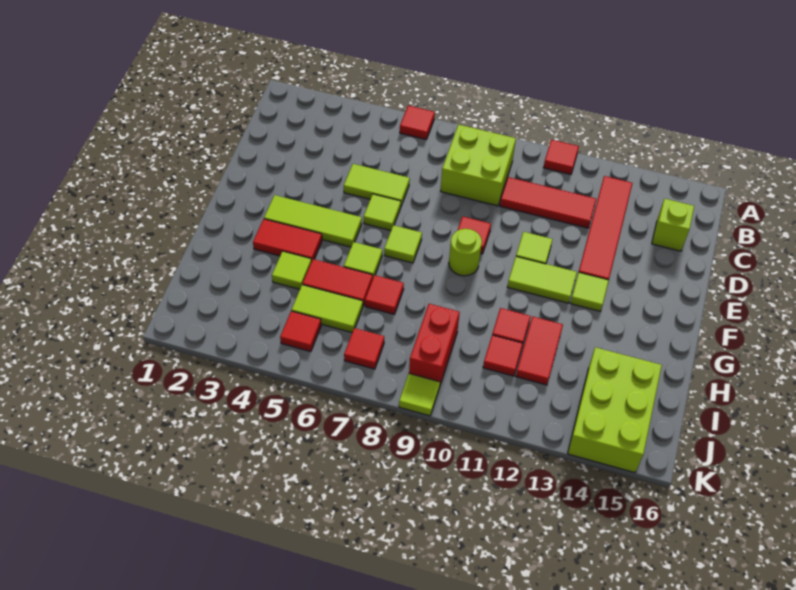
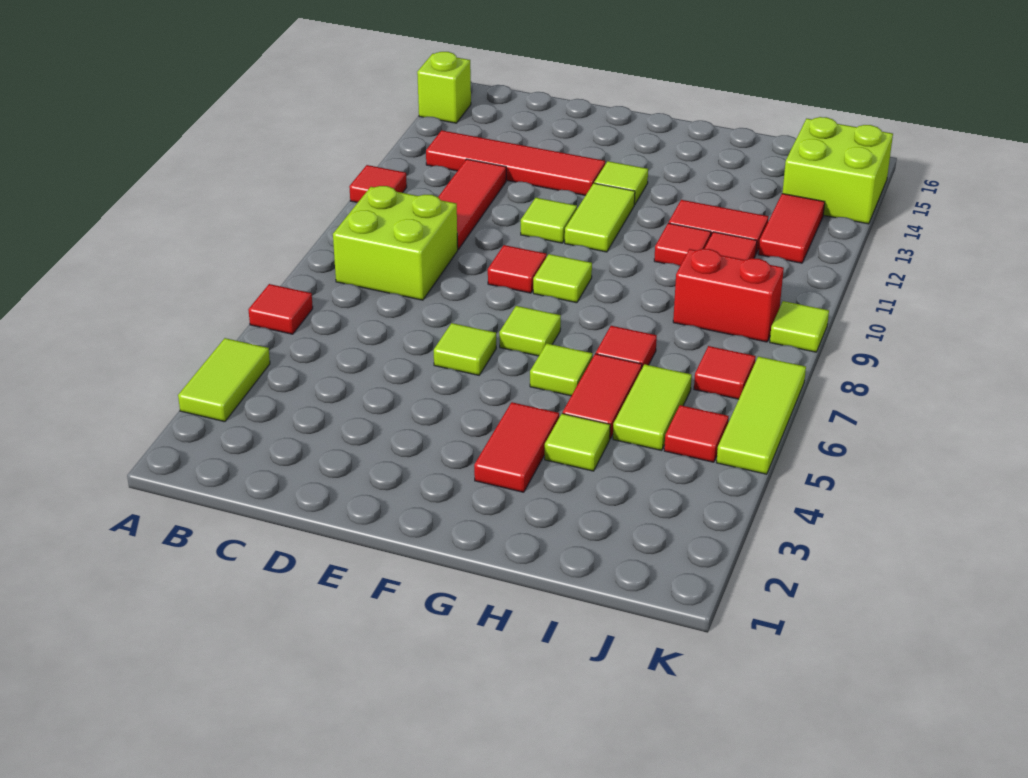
lime brick C15 level 1 -> lime brick A15 level 1
lime tile D5:D6 level 1 -> lime tile A3:A4 level 1
lime tile F3:F5 level 1 -> lime tile K5:K7 level 1
lime round brick F9 level 1 -> lime tile F9 level 1
lime brick I14:K15 level 1 -> lime brick J14:K15 level 1
none -> red tile J12:J13 level 1

